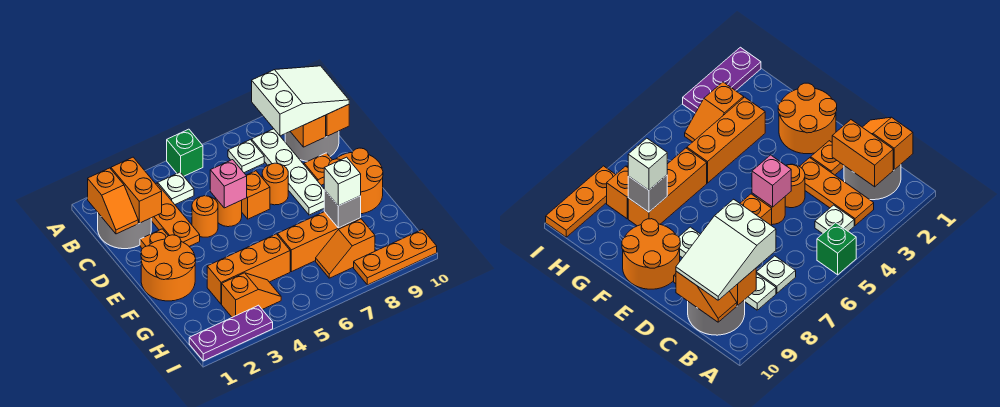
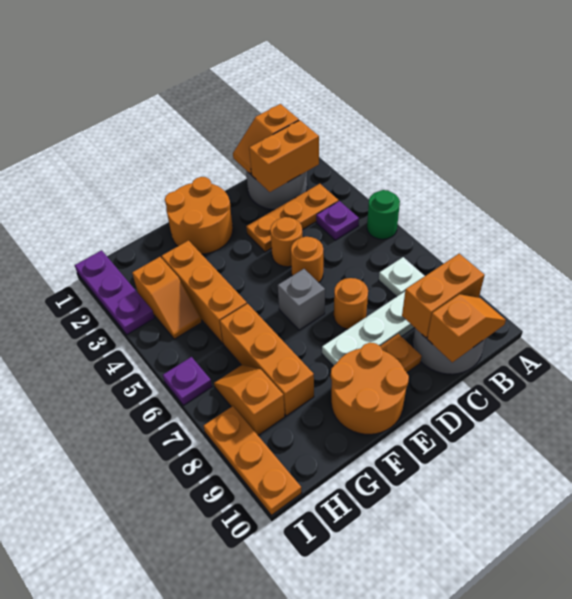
green brick A5 level 1 -> green round brick A5 level 1
white plate B4 level 1 -> purple plate B4 level 1
white slope B8:C10 level 3 top 8 -> none
orange plate D2 level 1 -> none
pink brick D5 level 2 -> none
orange brick D6 level 1 -> none
grey brick G8 level 2 -> grey brick E6 level 1
white brick G8 level 3 -> none
none -> purple plate I6 level 1

